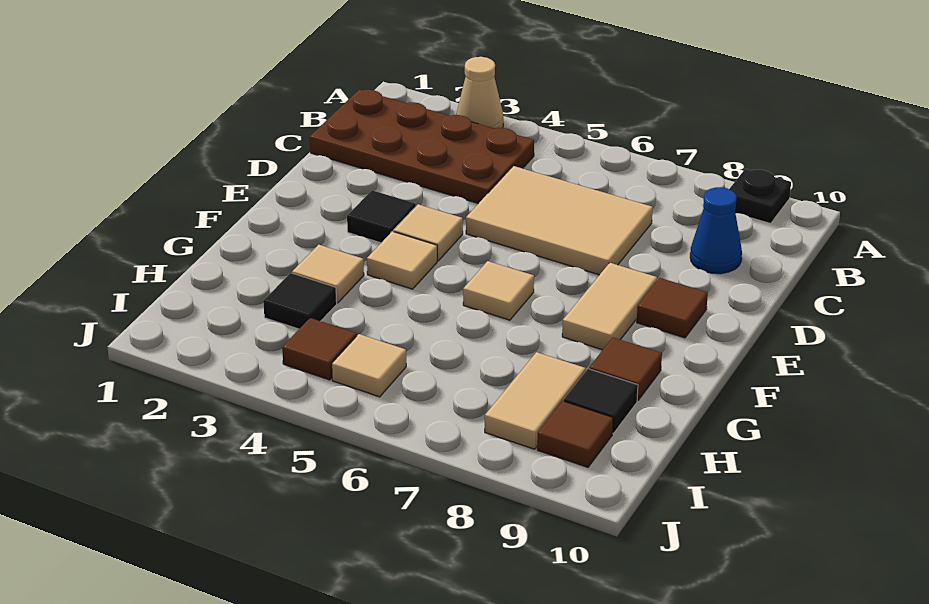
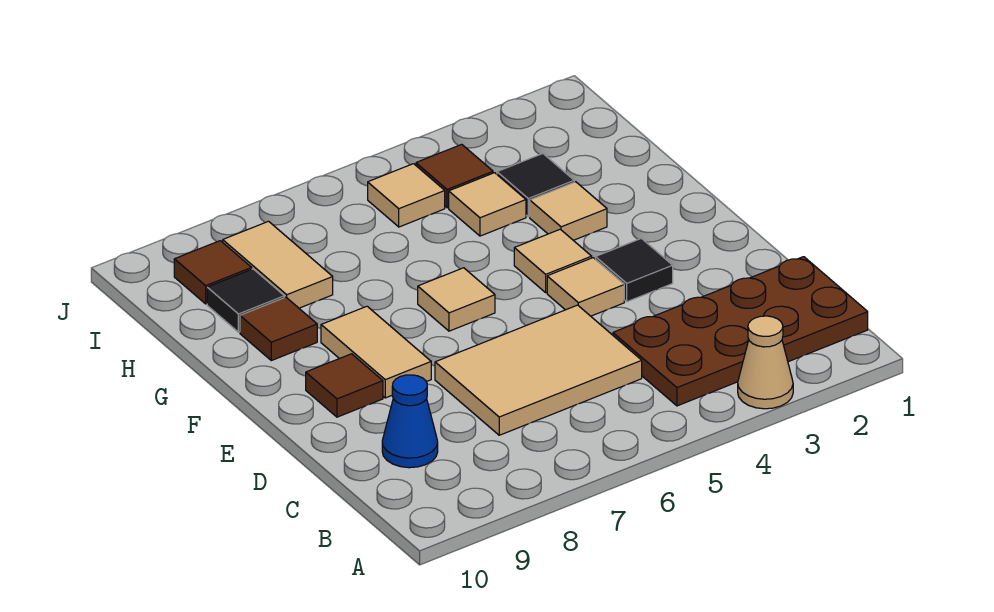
black plate A9 level 1 -> none
none -> tan tile H4 level 1

